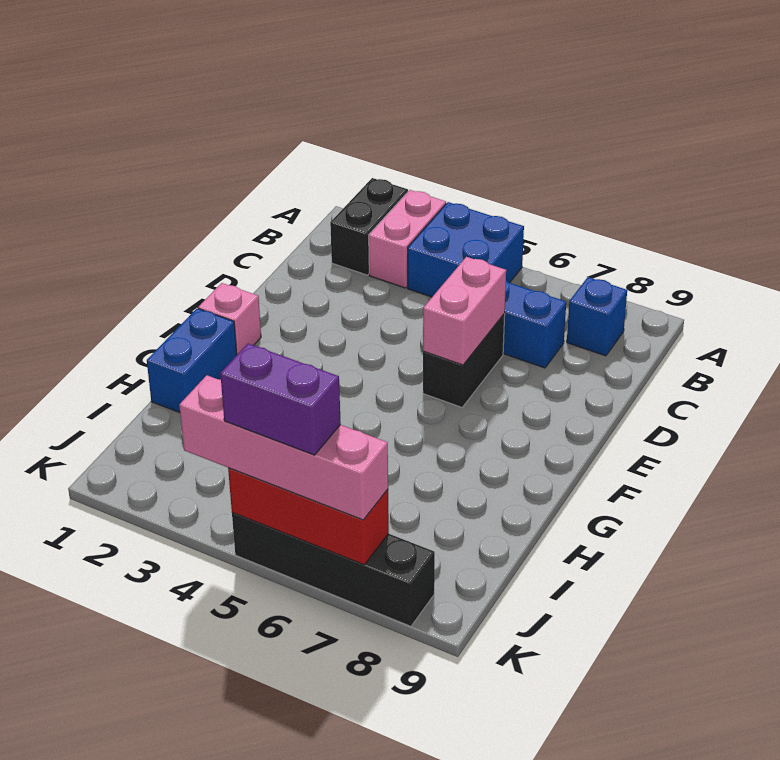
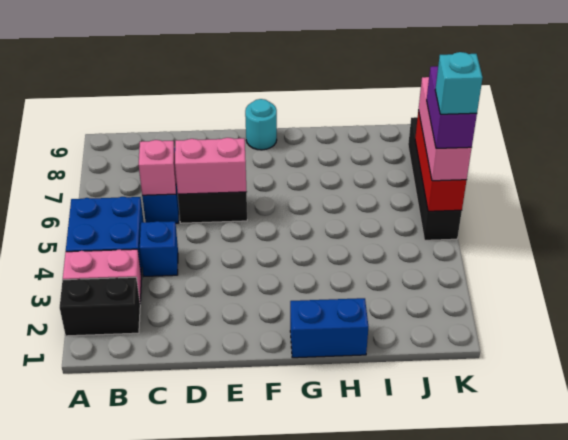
blue brick B8 level 1 -> blue brick C4 level 1
pink brick F1 level 1 -> pink brick C6 level 2
none -> cyan round brick F9 level 1
pink brick K4:K7 level 3 -> pink brick K5:K7 level 3
none -> cyan brick K5 level 5

